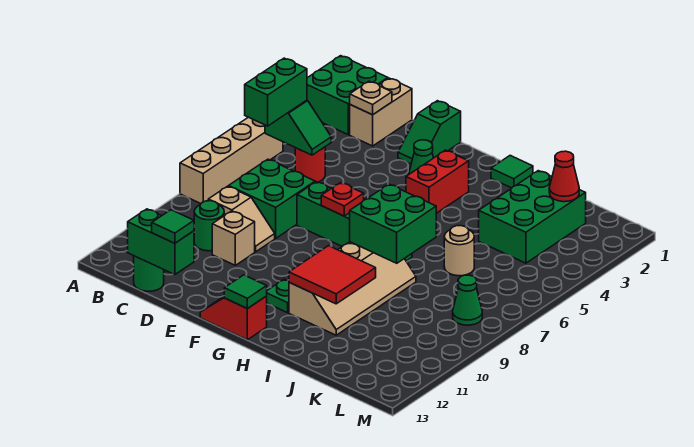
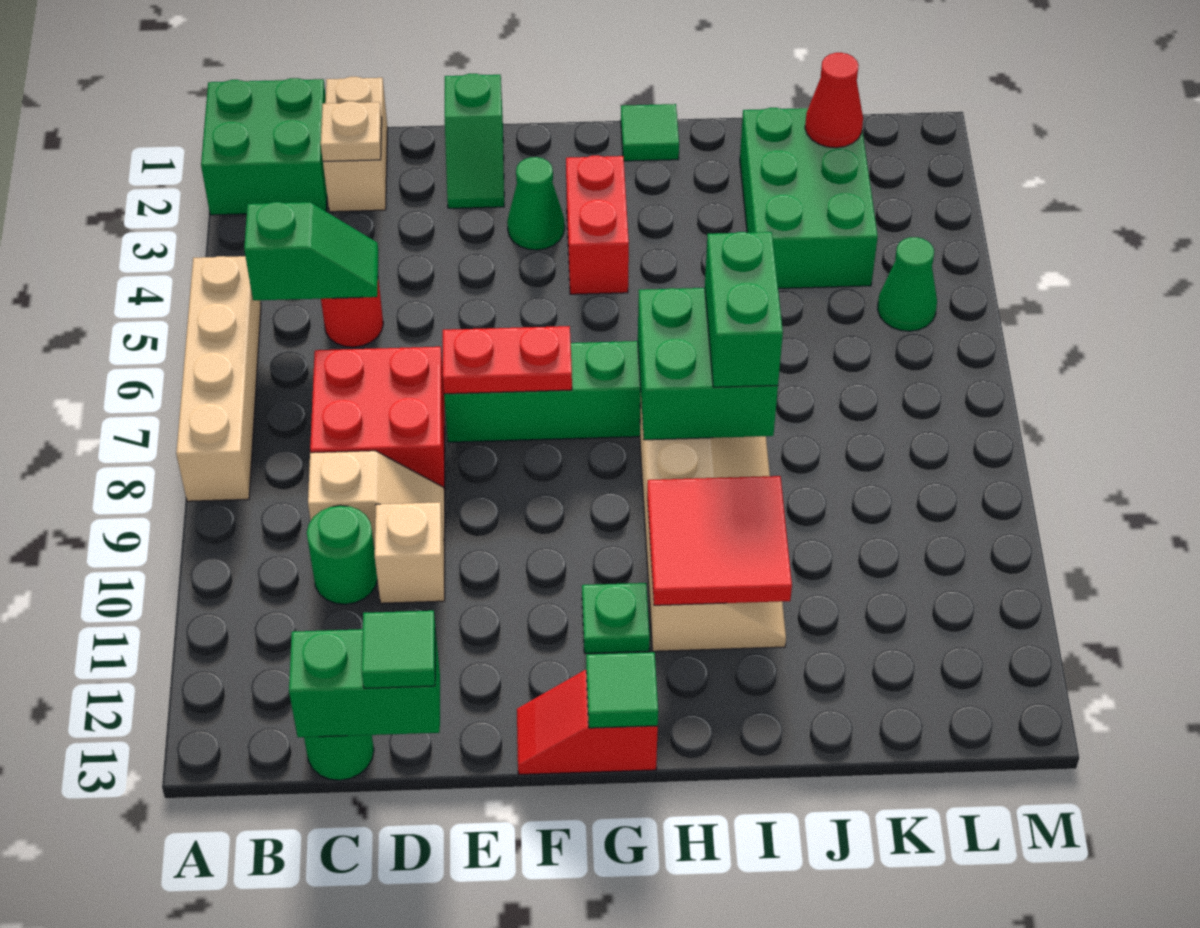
green brick B5:B6 level 3 -> green brick I7:I8 level 3
green brick C7:D8 level 1 -> red brick C7:D8 level 1
red plate F7 level 2 -> red plate E7:F7 level 2
tan round brick J6 level 1 -> none
green cone L8 level 1 -> green cone L5 level 1

